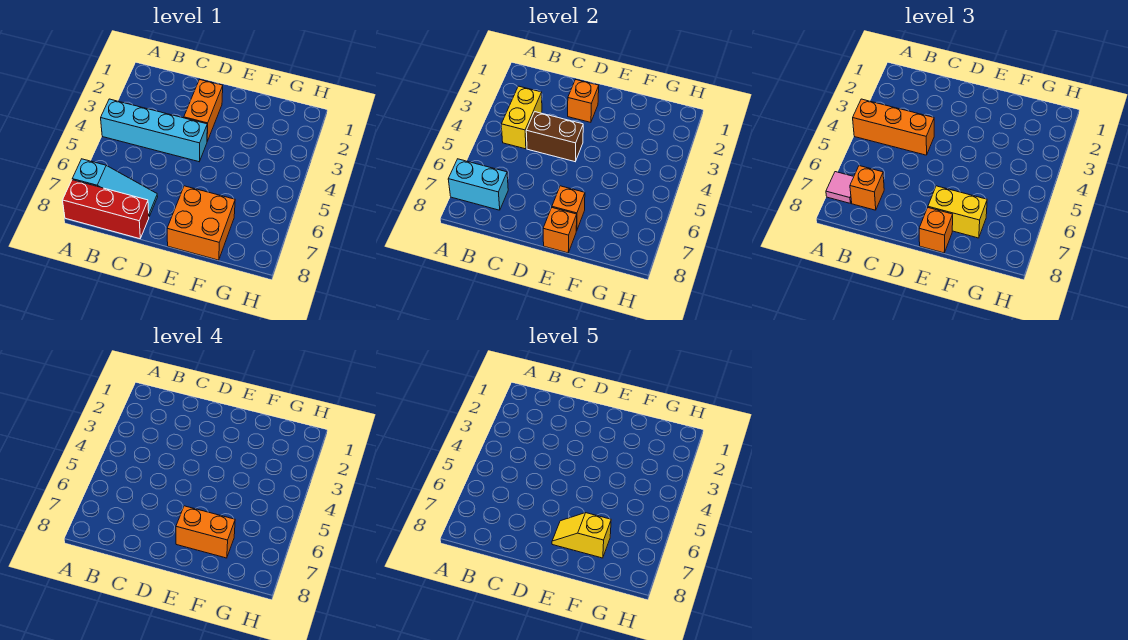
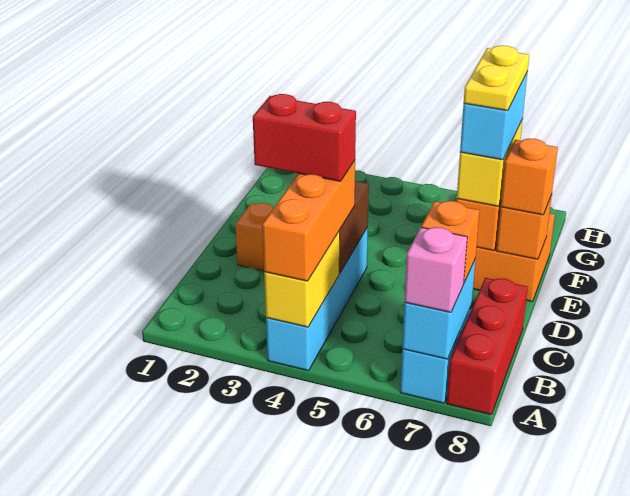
pink tile A7 level 3 -> pink brick A7 level 3
yellow brick B3:B4 level 2 -> yellow brick A4:B4 level 2
none -> red brick C3:C4 level 4
orange brick D2 level 2 -> none
orange brick E7:F7 level 4 -> cyan brick E7:F7 level 4
yellow slope E7:F7 level 5 top F -> yellow plate E7:F7 level 5

